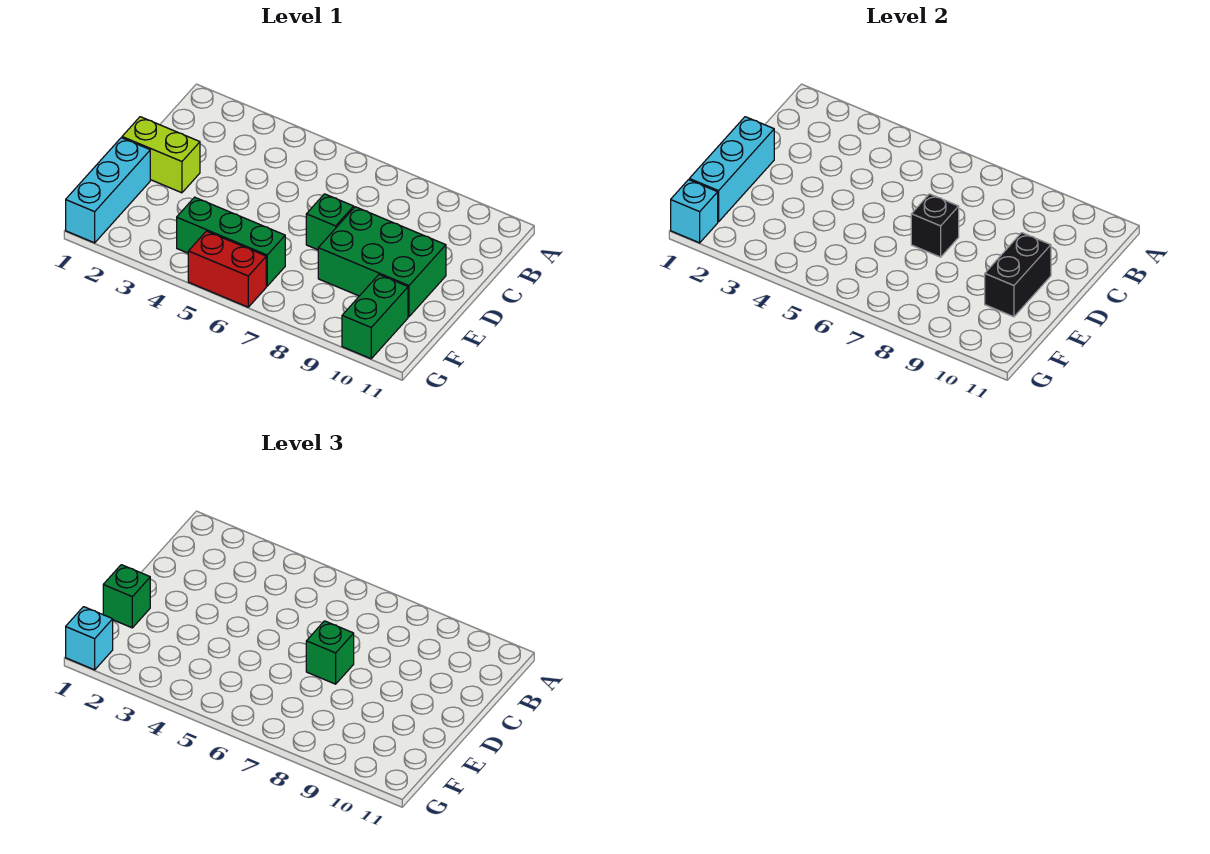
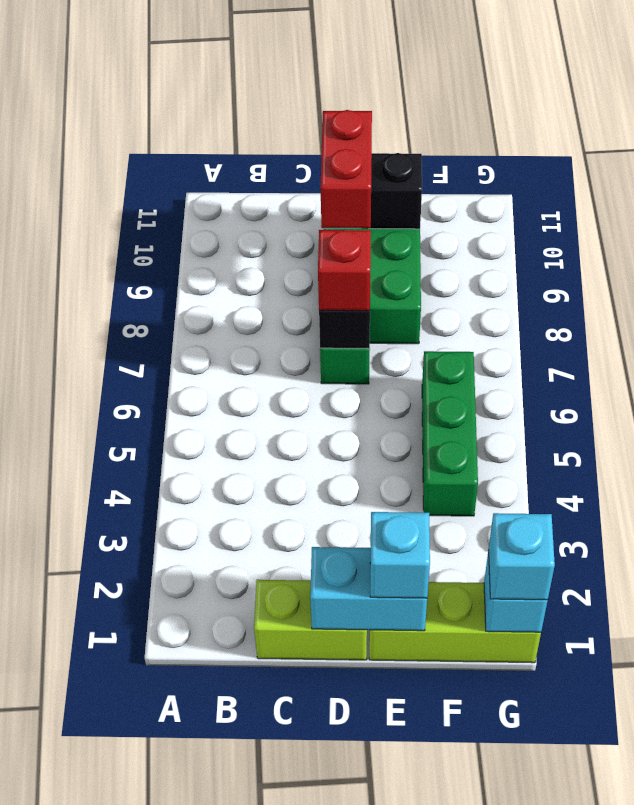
lime brick D1:D2 level 1 -> lime brick C1:D1 level 1
cyan brick D1:F1 level 2 -> cyan brick D1:E1 level 2
green brick D7 level 3 -> red brick D7 level 3
cyan brick E1:G1 level 1 -> lime brick E1:G1 level 1
green brick E1 level 3 -> cyan brick E1 level 3
green brick F10:G10 level 1 -> none
red brick G5:G6 level 1 -> red brick D9:D10 level 3

